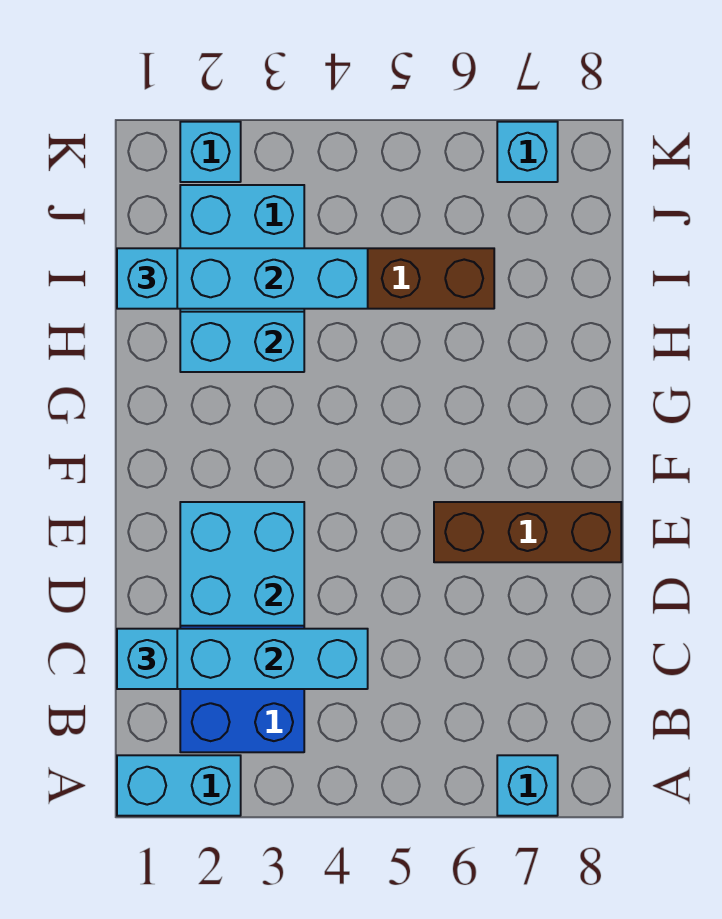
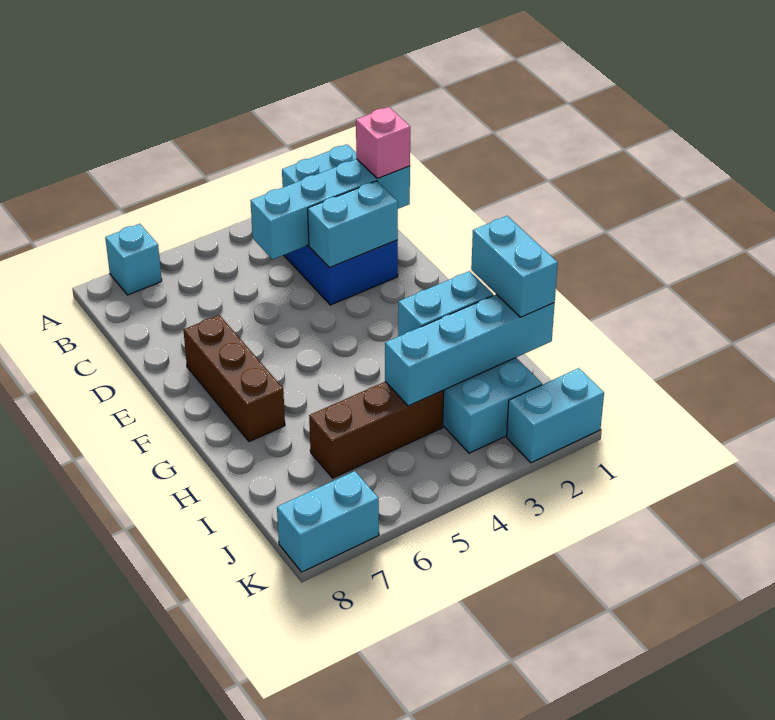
cyan brick C1 level 3 -> pink brick C1 level 3
cyan brick D2:E3 level 2 -> cyan brick D2:D3 level 2
brown brick E6:E8 level 1 -> brown brick E7:G7 level 1
cyan brick I1 level 3 -> cyan brick H1:I1 level 3
cyan brick K2 level 1 -> cyan brick K1:K2 level 1
cyan brick K7 level 1 -> cyan brick K7:K8 level 1

